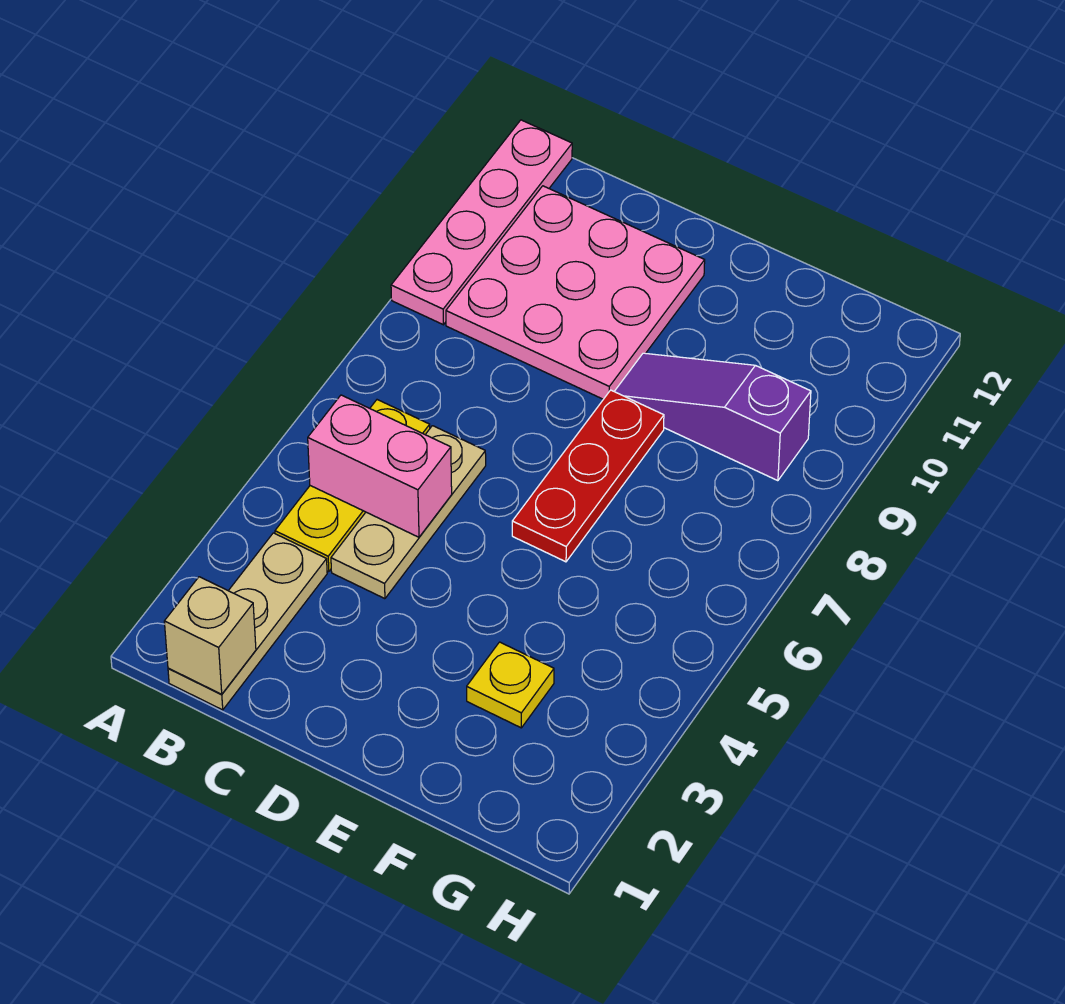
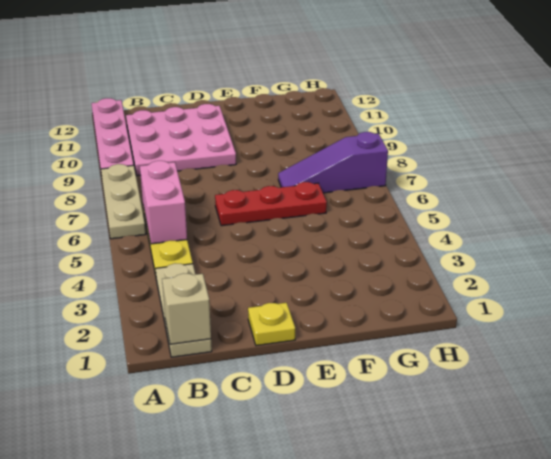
pink brick B5:C5 level 2 -> pink brick B5:B6 level 2
tan plate C4:C6 level 1 -> tan plate A6:A8 level 1
red plate E6:E8 level 1 -> red plate D6:F6 level 1
purple slope E9:G9 level 1 top G -> purple slope F7:H7 level 1 top H
yellow plate F3 level 1 -> yellow plate D1 level 1

